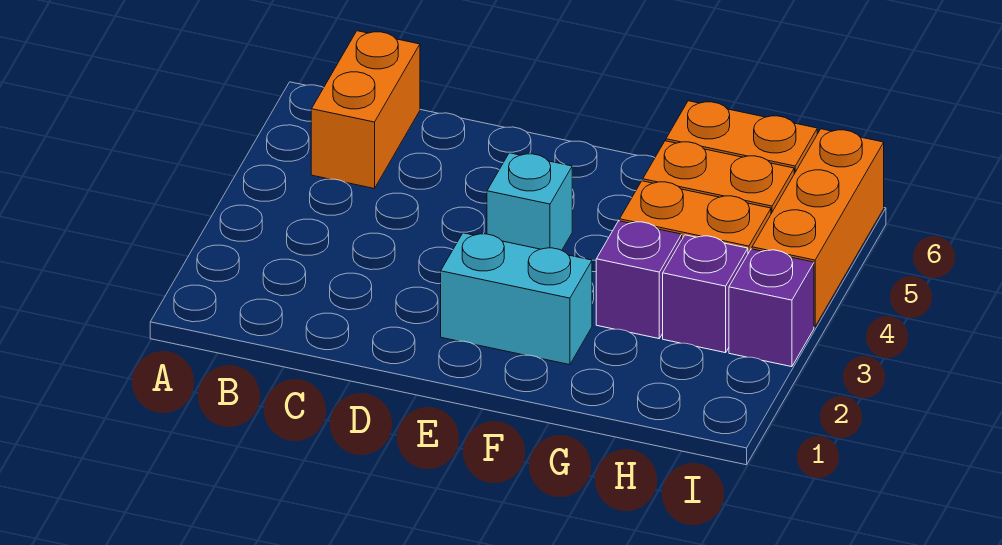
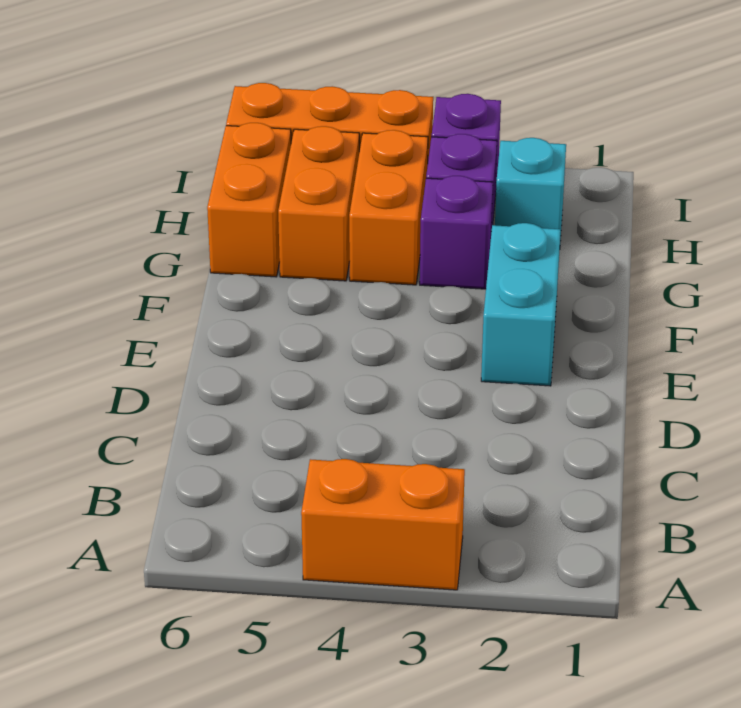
orange brick B5:B6 level 1 -> orange brick A3:A4 level 1
cyan brick E4 level 1 -> cyan brick H2 level 1

